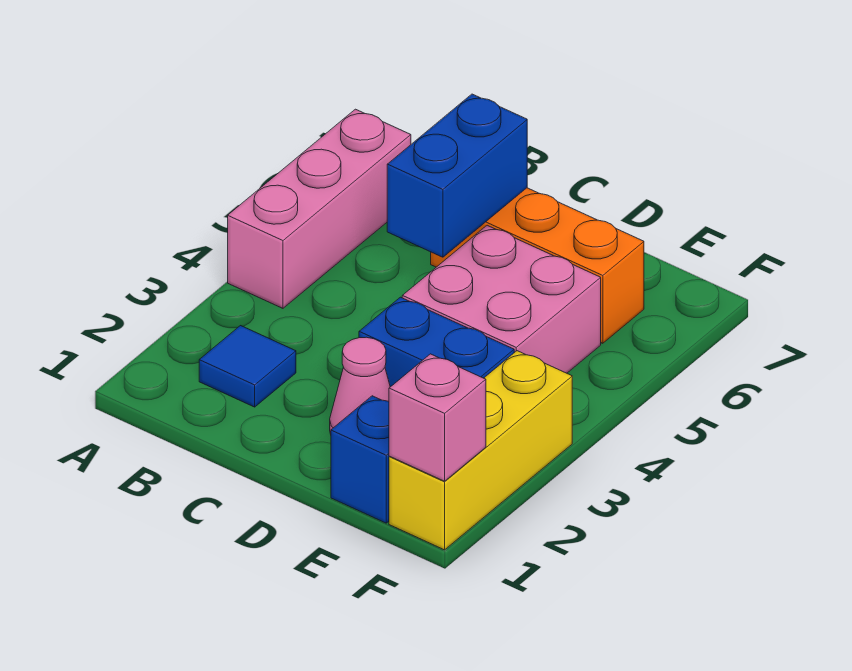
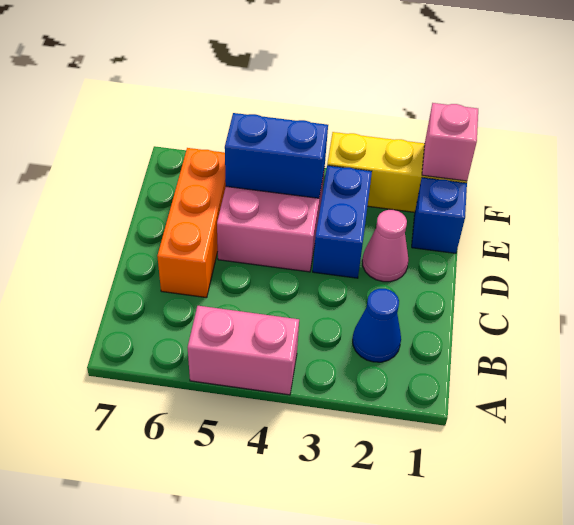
pink brick A4:A6 level 1 -> pink brick A4:A5 level 1
blue tile B2 level 1 -> blue cone B2 level 1
blue brick C5:C6 level 2 -> blue brick E4:E5 level 2

